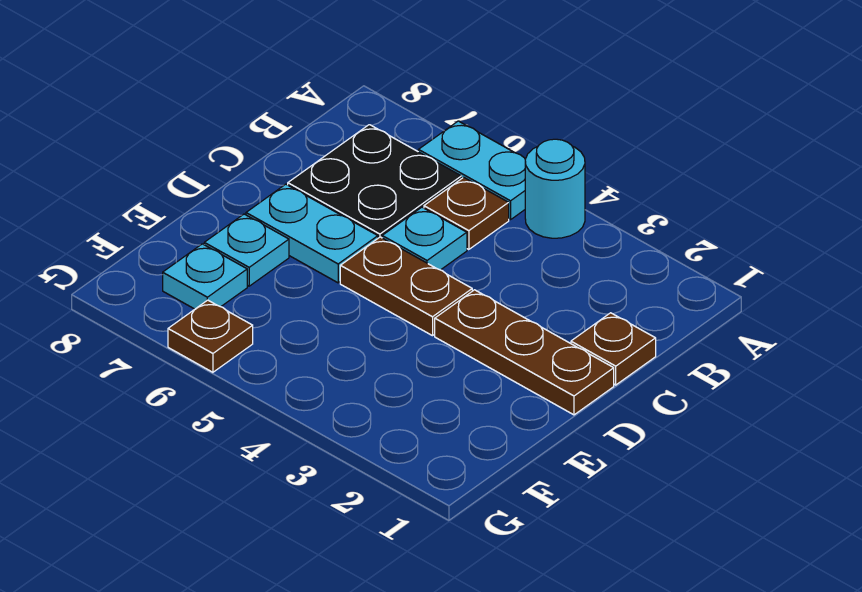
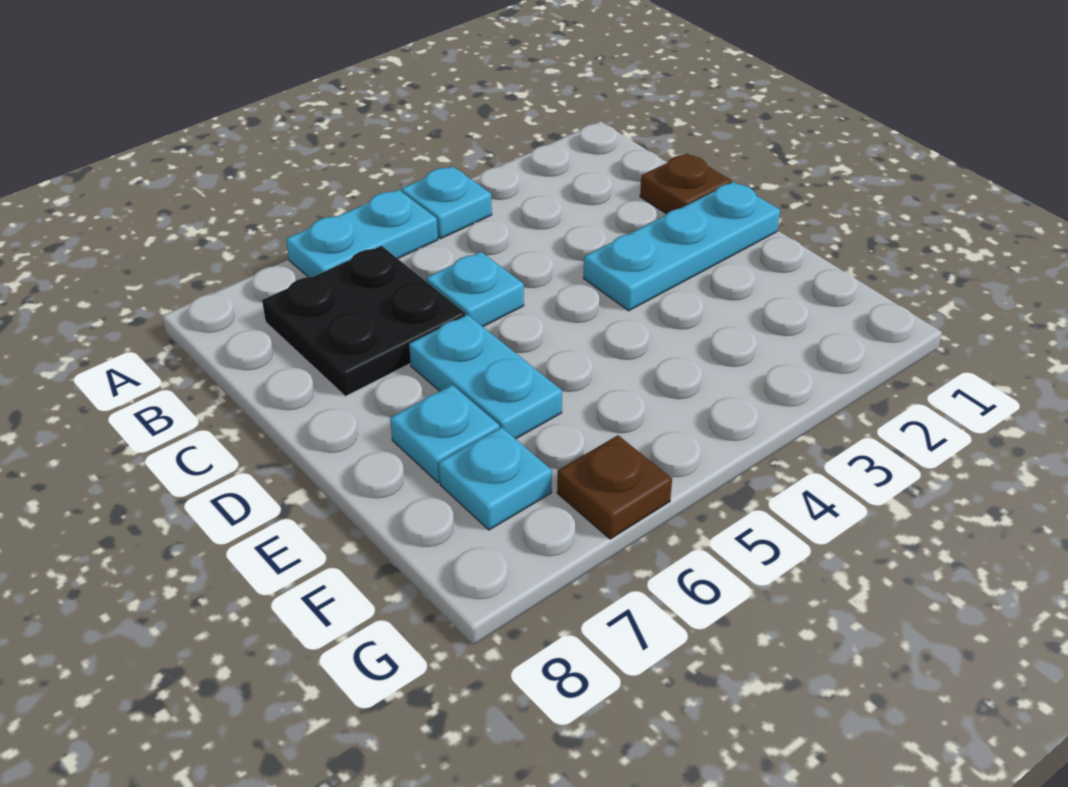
cyan round brick A4 level 1 -> cyan plate A4 level 1
brown plate B5 level 1 -> none
brown plate D1:D3 level 1 -> cyan plate D1:D3 level 1
brown plate D4:D5 level 1 -> none
cyan plate D6:D7 level 1 -> cyan plate D6:E6 level 1

